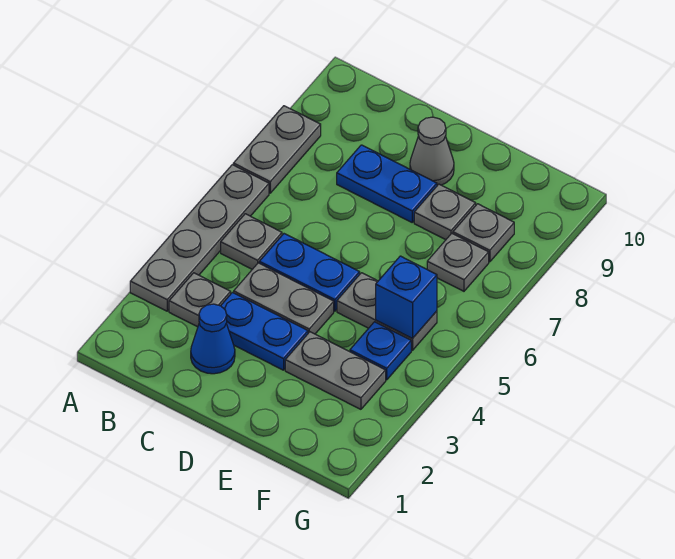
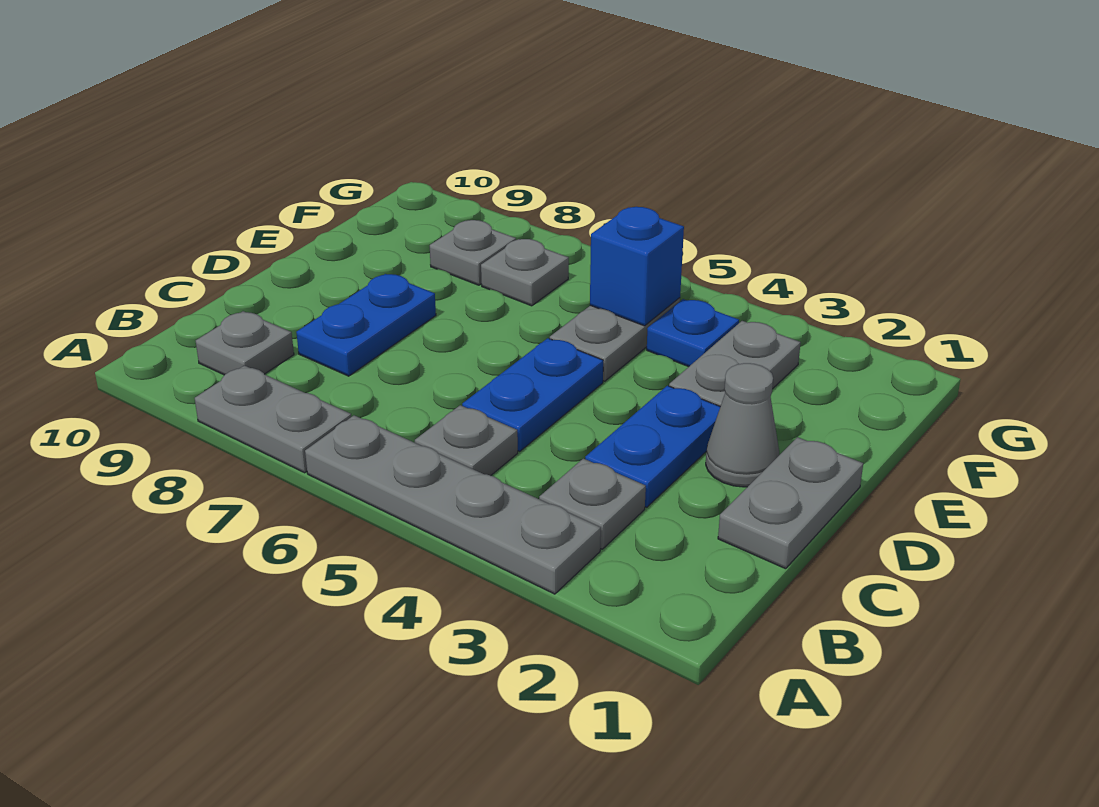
blue cone C2 level 1 -> none
grey plate C4:D4 level 1 -> grey plate C1:D1 level 1
grey cone D9 level 1 -> grey cone D2 level 1
grey plate E8 level 1 -> grey plate B9 level 1

